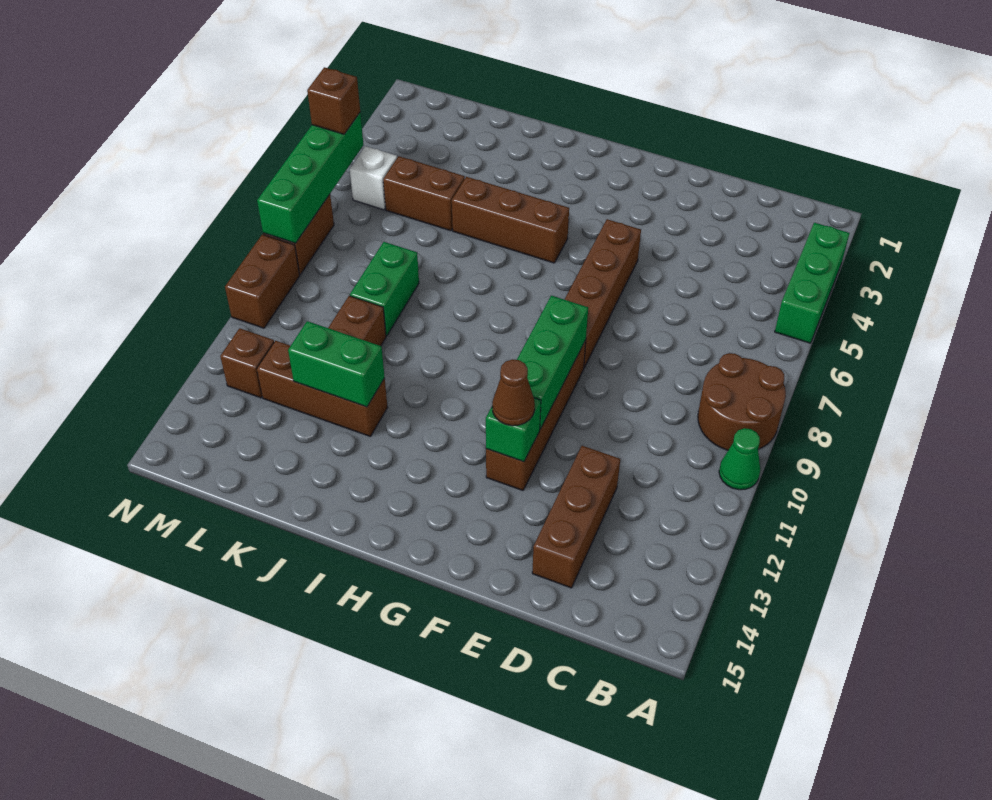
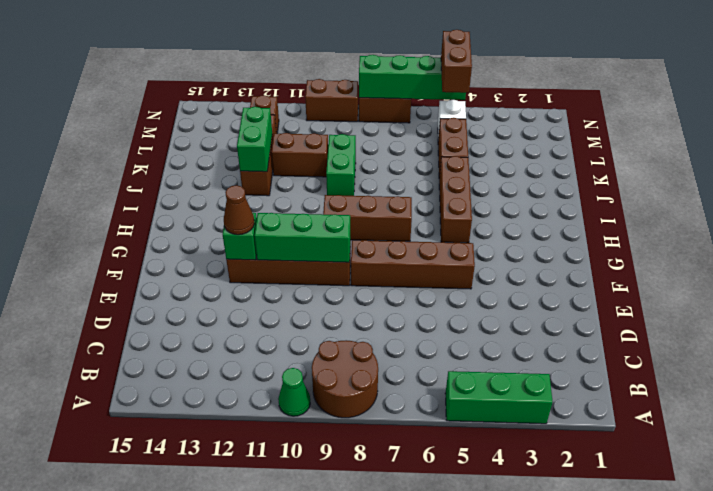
brown brick D12:D14 level 1 -> brown brick H7:H9 level 1
green brick K8:K9 level 1 -> green brick J9:K9 level 1
brown brick N5 level 3 -> brown brick M5:N5 level 3

